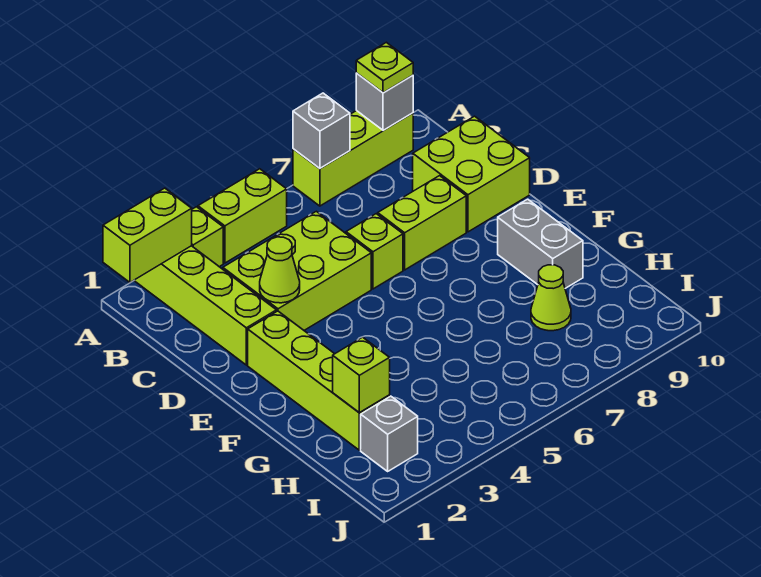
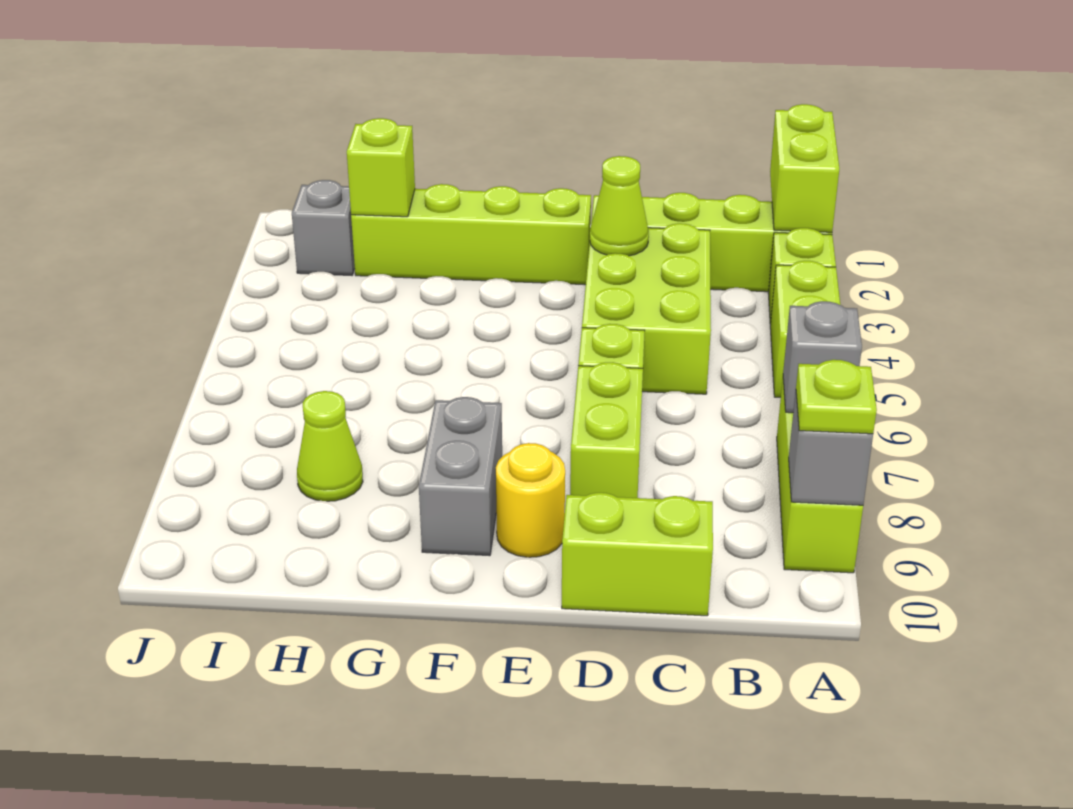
lime brick C9:D10 level 1 -> lime brick C10:D10 level 1
none -> yellow round brick E9 level 1
grey brick F9:G9 level 1 -> grey brick F8:F9 level 1

